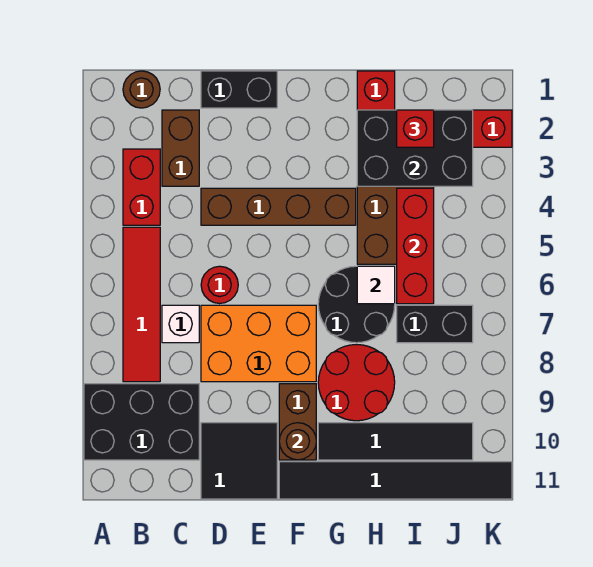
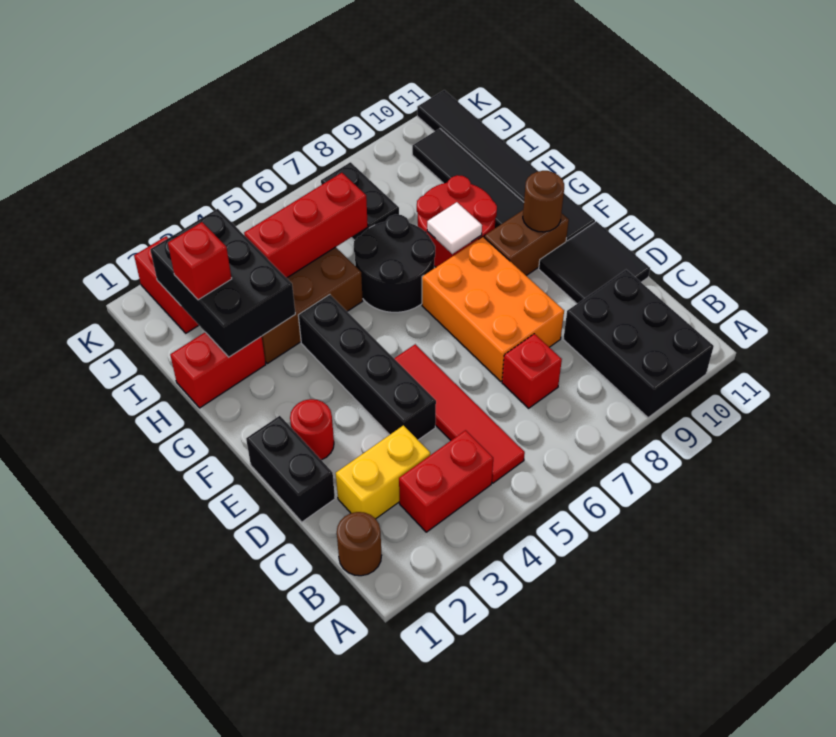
red tile B5:B8 level 1 -> red tile B5:E5 level 1
brown brick C2:C3 level 1 -> yellow brick C2:C3 level 1
white brick C7 level 1 -> red brick C7 level 1
brown brick D4:G4 level 1 -> black brick D4:G4 level 1
red round brick D6 level 1 -> red round brick E2 level 1
white tile H6 level 2 -> white tile G8 level 2

